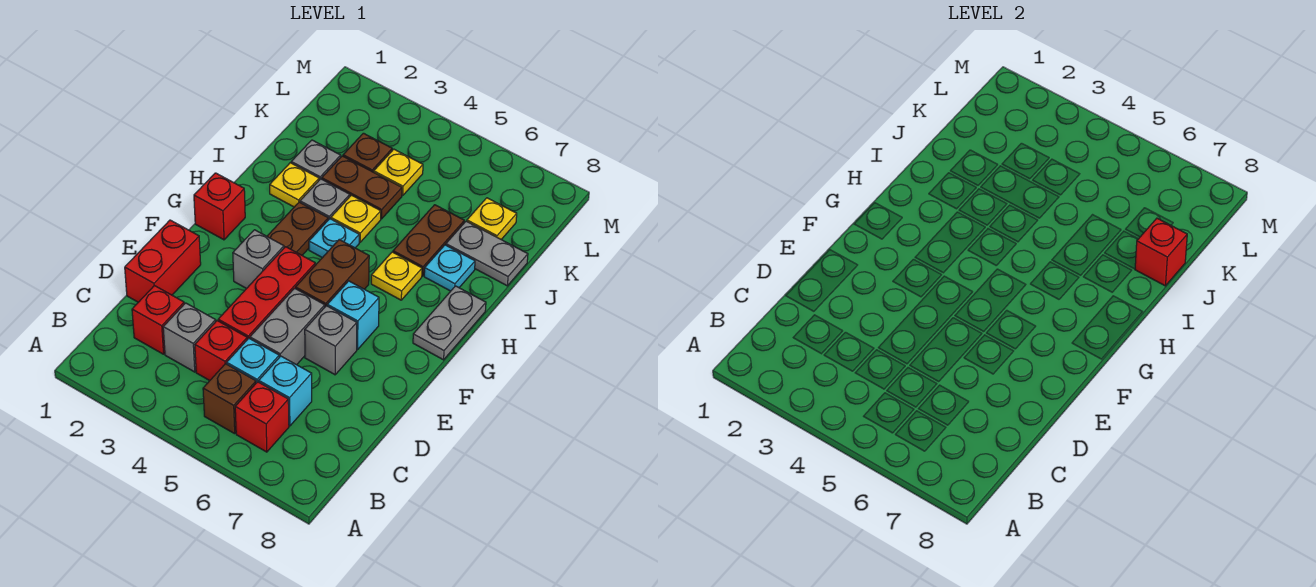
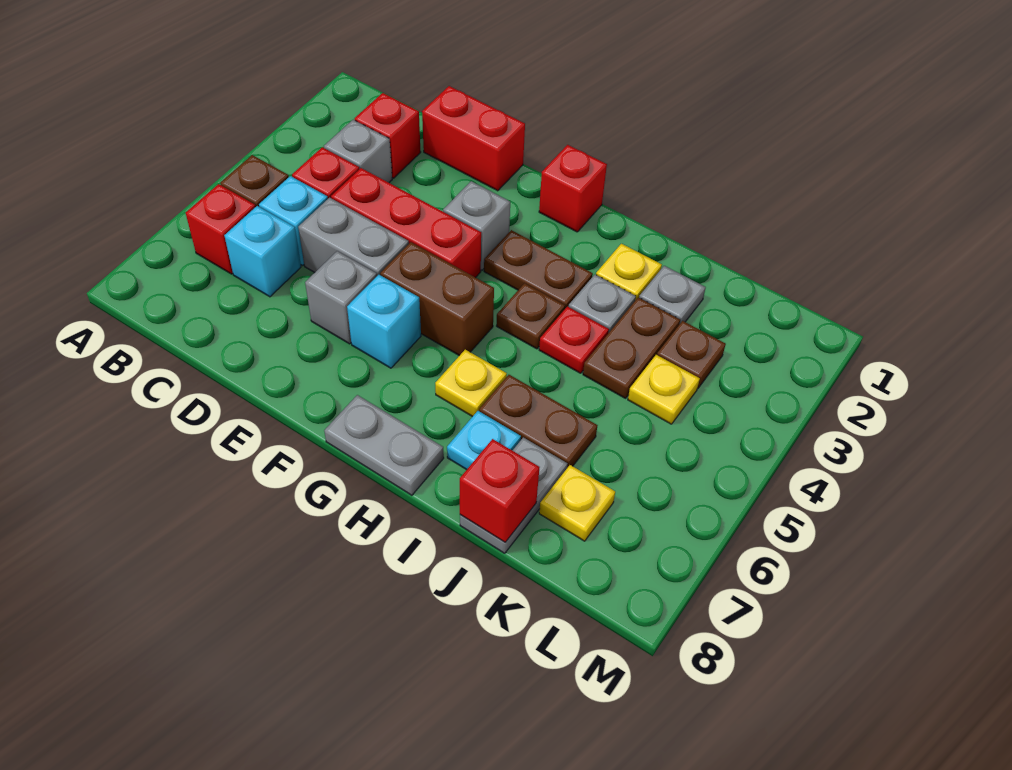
cyan plate H4 level 1 -> brown plate H4 level 1
yellow plate I4 level 1 -> red plate I4 level 1

